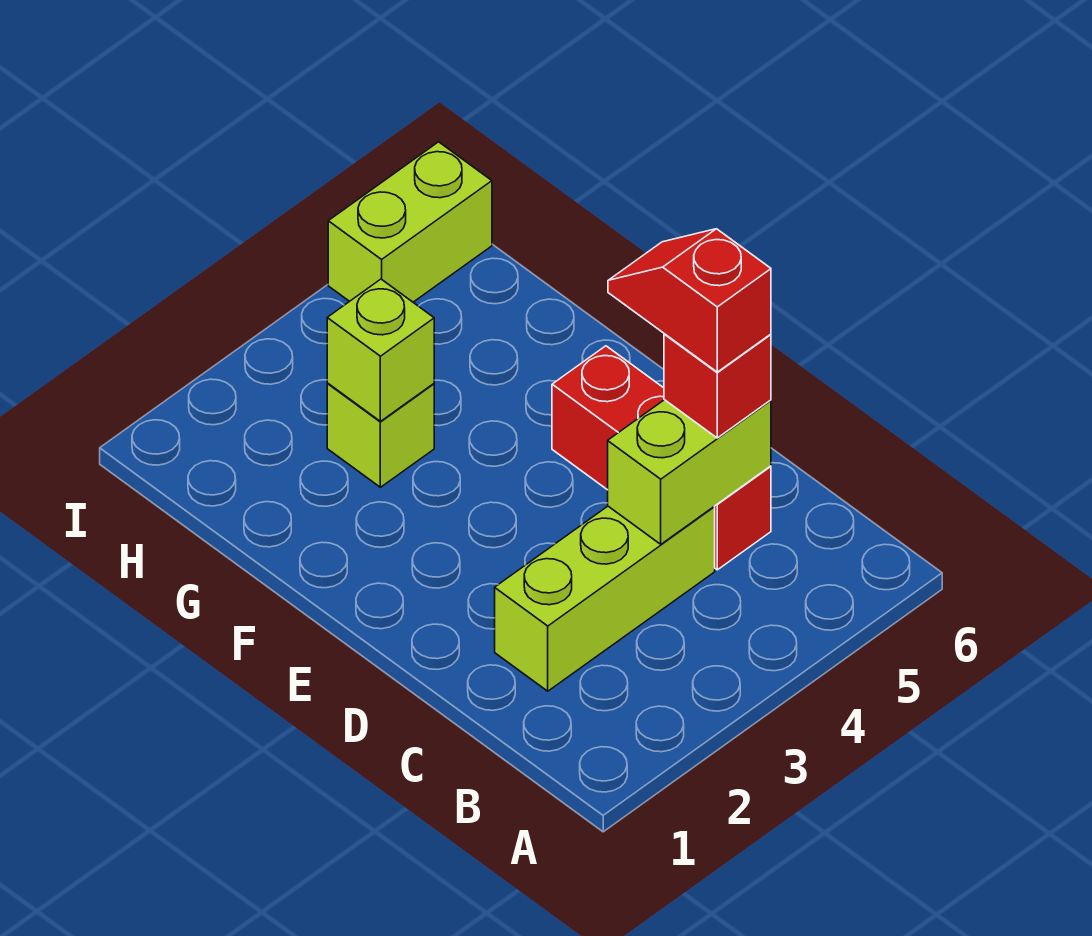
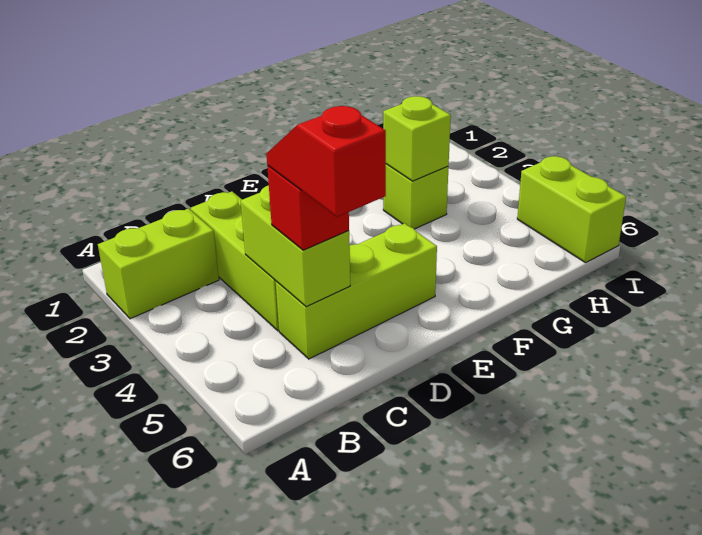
none -> lime brick A2:B2 level 1
red brick C5:E5 level 1 -> lime brick C5:E5 level 1
red slope C5:D5 level 4 top C -> red slope C5:C6 level 4 top 6

